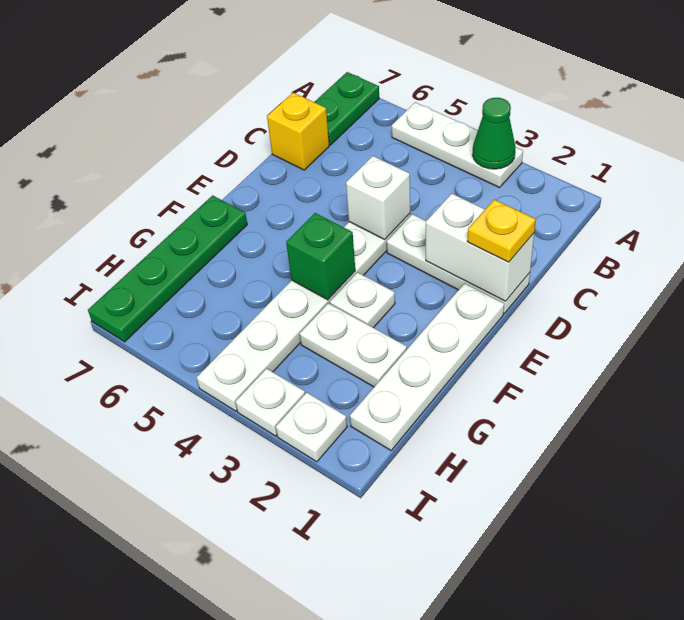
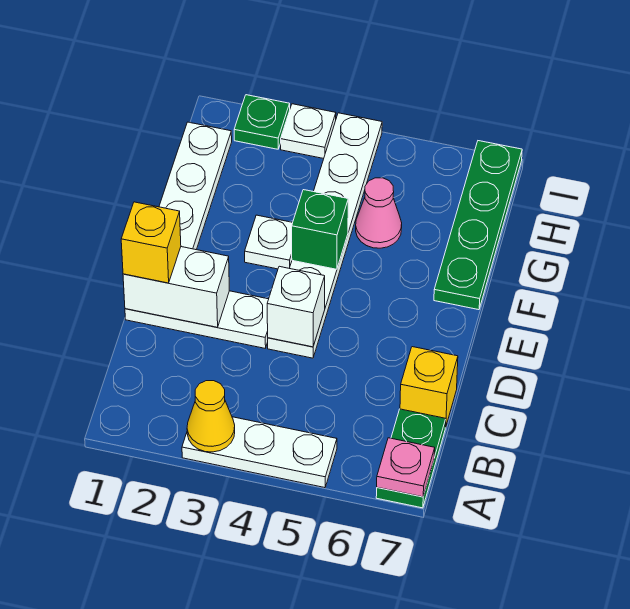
green cone A3 level 2 -> yellow cone A3 level 2
none -> pink plate A7 level 2
yellow plate D1 level 3 -> yellow brick D1 level 3
white plate G2:G3 level 1 -> none
none -> pink cone G5 level 1
white plate I2 level 1 -> green plate I2 level 1

